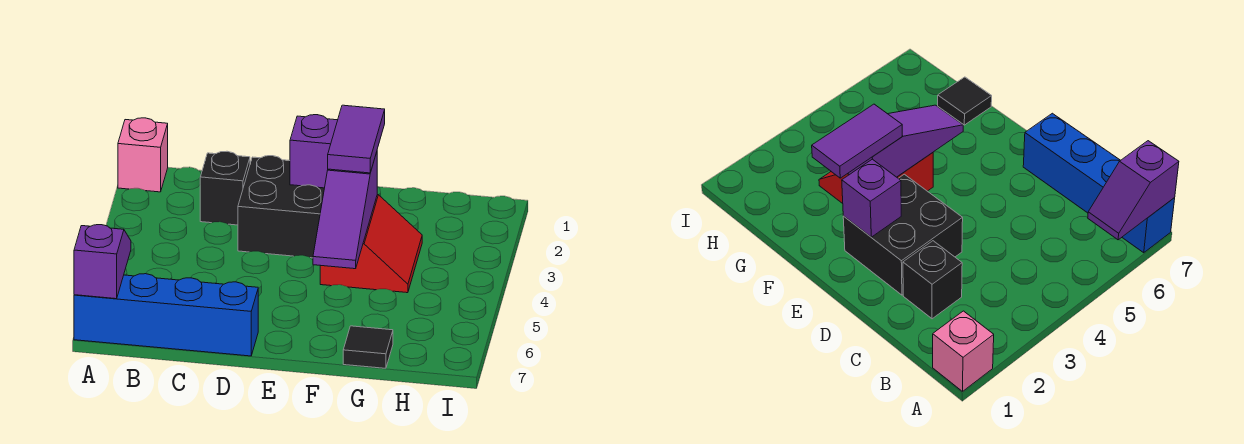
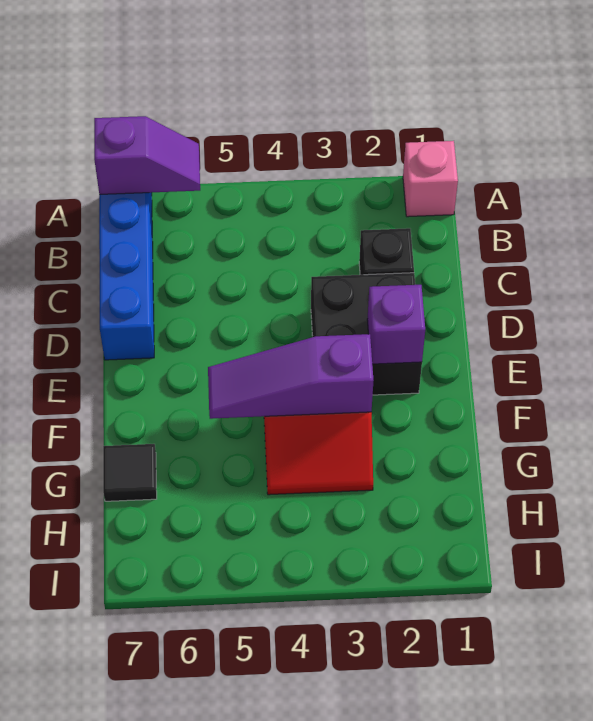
purple tile F2:F3 level 3 -> none

